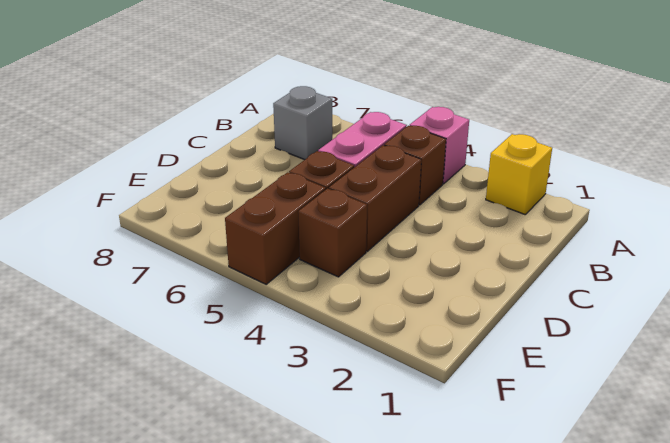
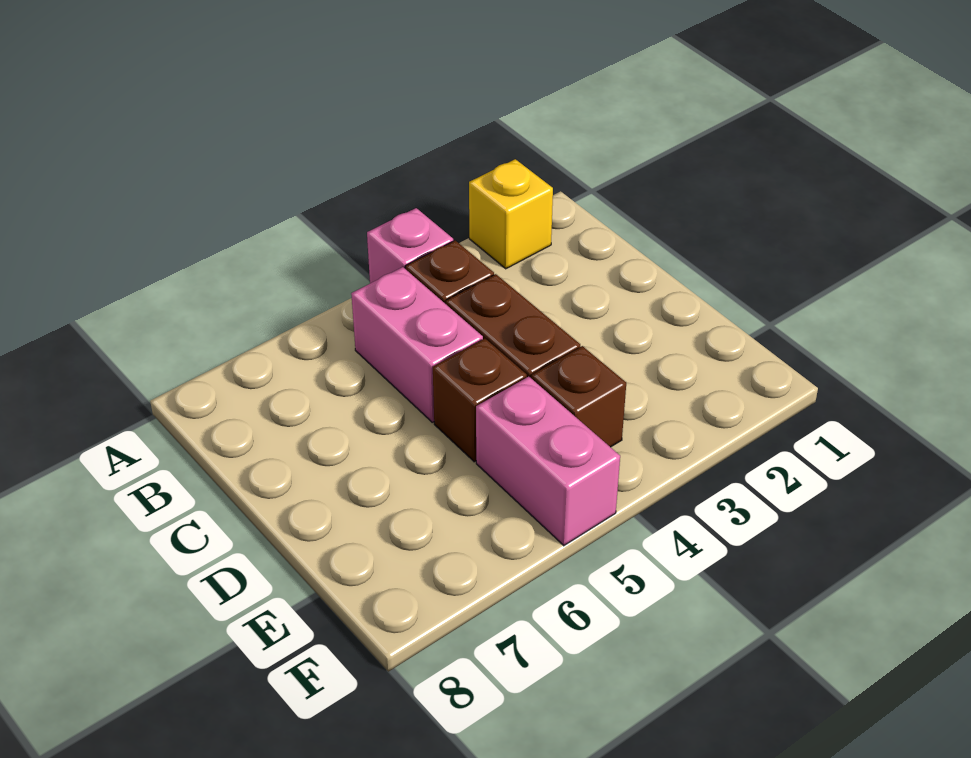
grey brick B7 level 1 -> none
brown brick E5:F5 level 1 -> pink brick E5:F5 level 1

